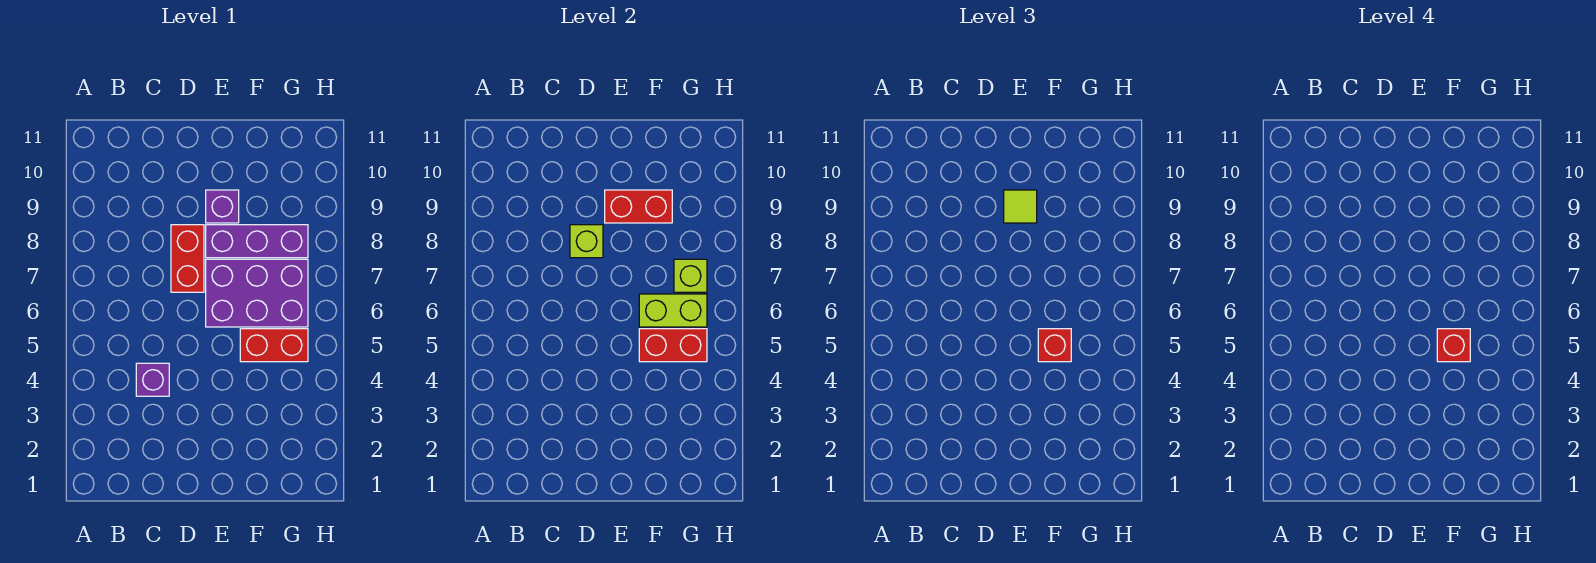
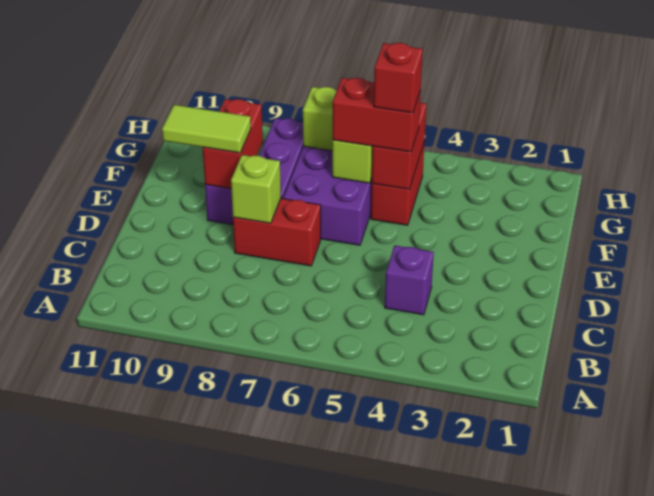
lime tile E9 level 3 -> lime tile E9:E10 level 3
red brick F5 level 3 -> red brick F5:F6 level 3

